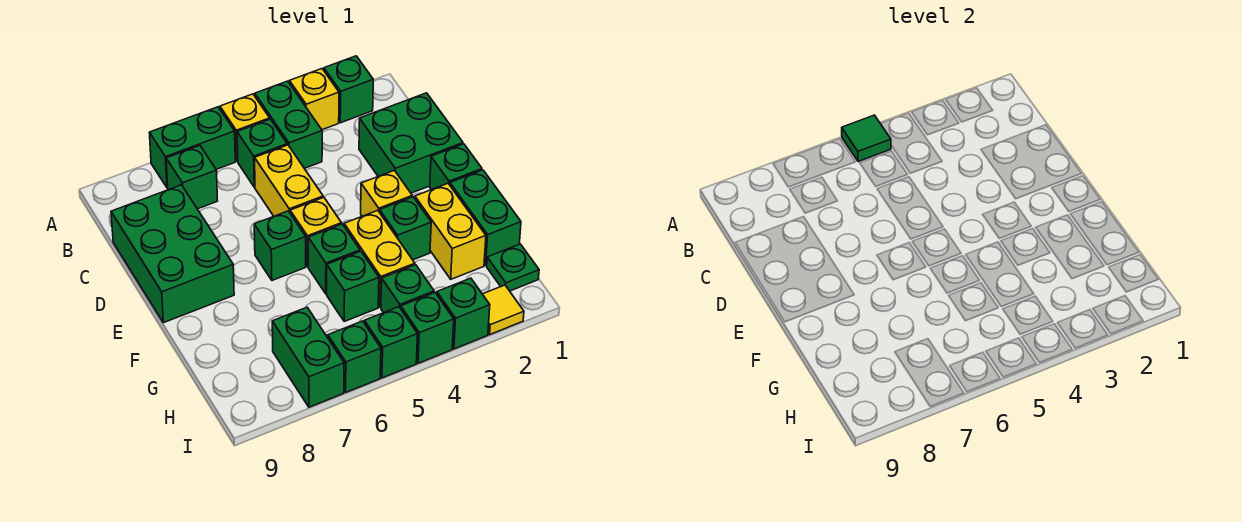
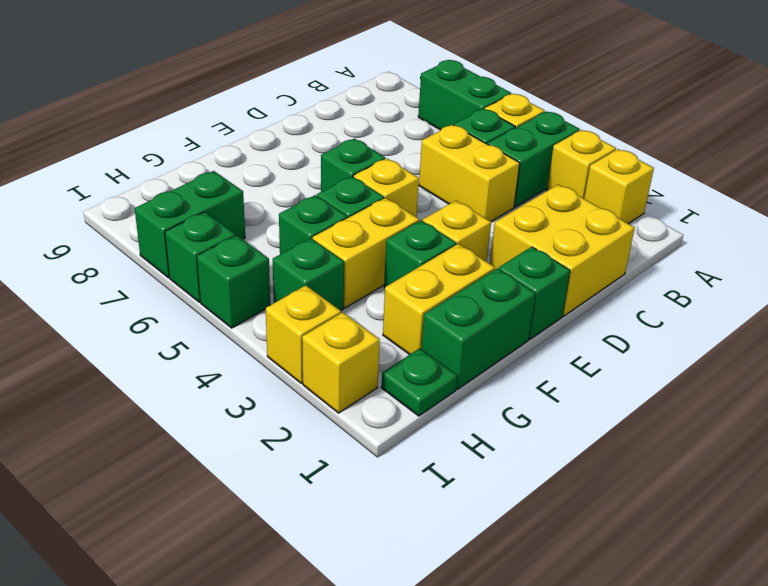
green brick A2 level 1 -> yellow brick A2 level 1
green tile A5 level 2 -> none
green brick B7 level 1 -> none
green brick C1:D2 level 1 -> yellow brick C1:D2 level 1
yellow brick C5:D5 level 1 -> yellow brick C4:C5 level 1
green brick C8:E9 level 1 -> none
yellow tile I2 level 1 -> yellow brick I2 level 1
green brick I3 level 1 -> yellow brick I3 level 1
green brick I4 level 1 -> none

